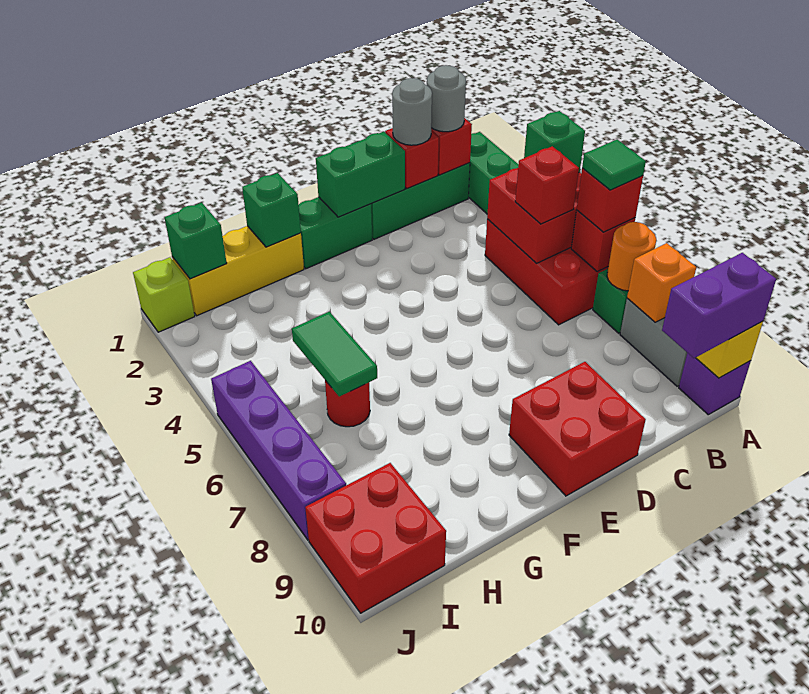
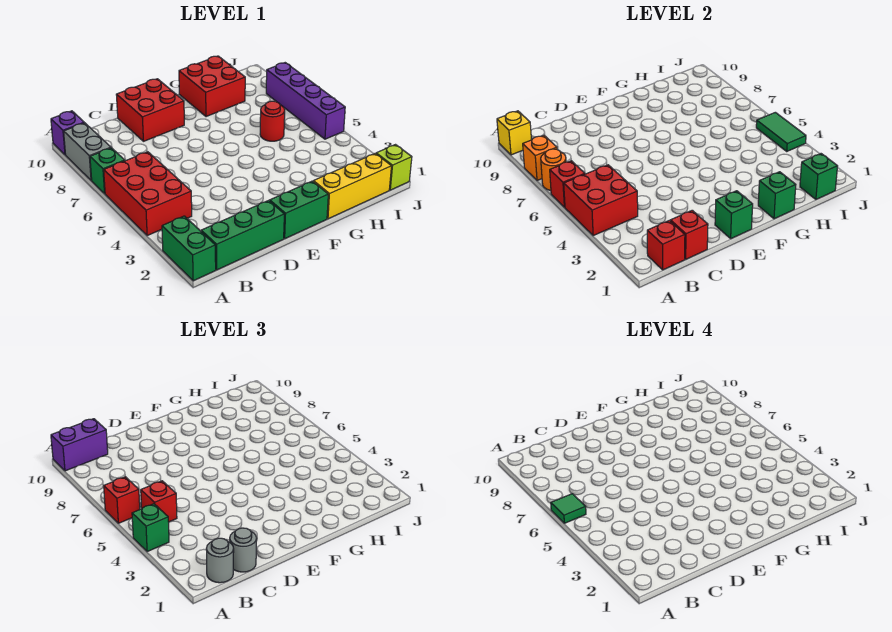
green brick D1:E1 level 2 -> green brick E1 level 2
green tile H5:H6 level 2 -> green tile J4:J5 level 2
red brick I9:J10 level 1 -> red brick G9:H10 level 1

